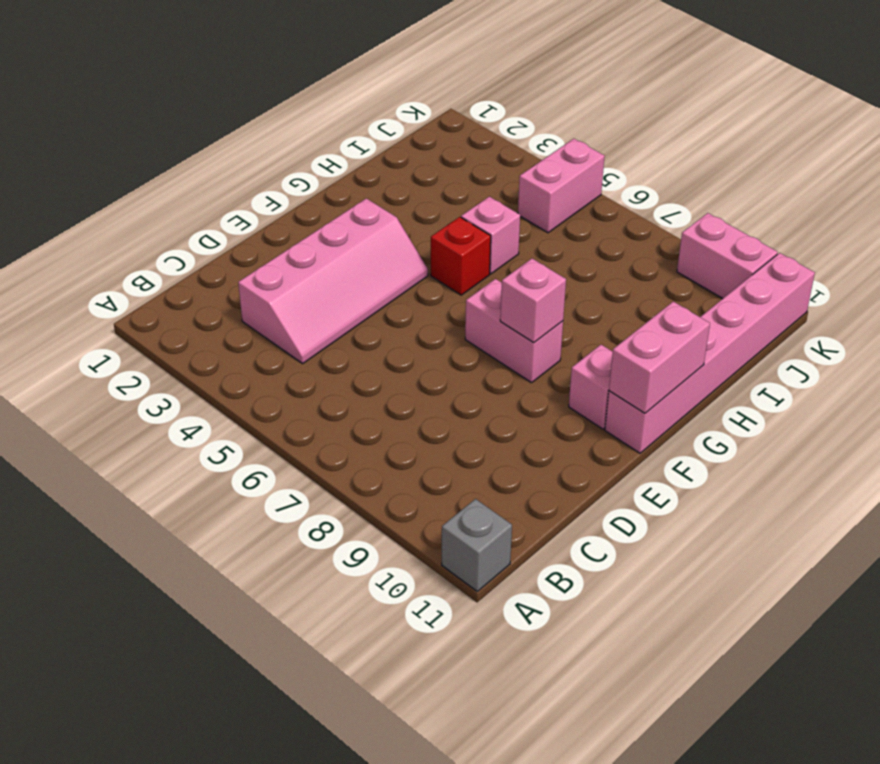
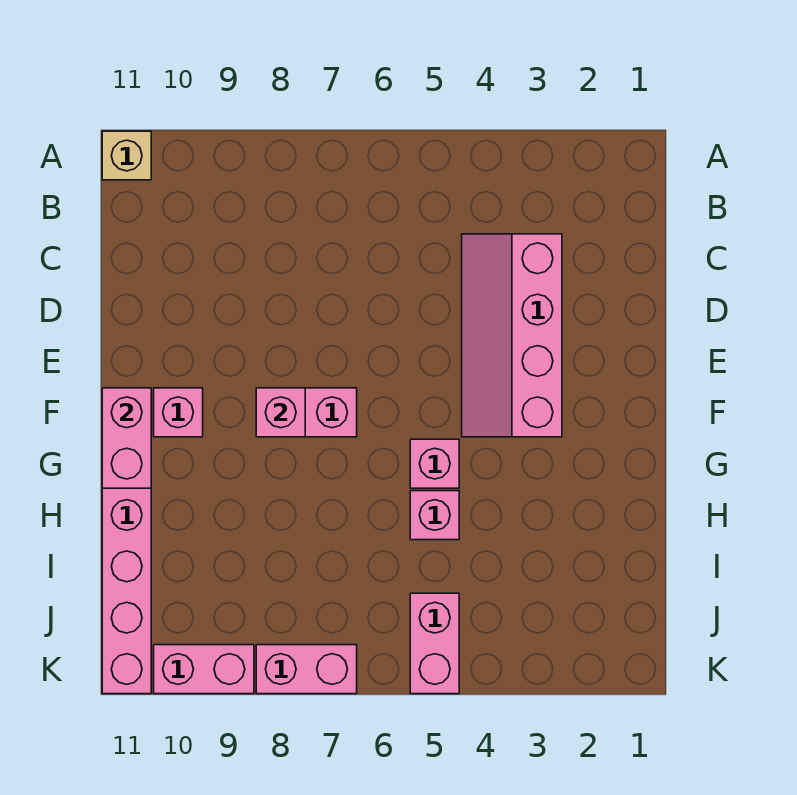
grey brick A11 level 1 -> tan brick A11 level 1
red brick G5 level 1 -> pink brick G5 level 1
none -> pink brick K7:K8 level 1

